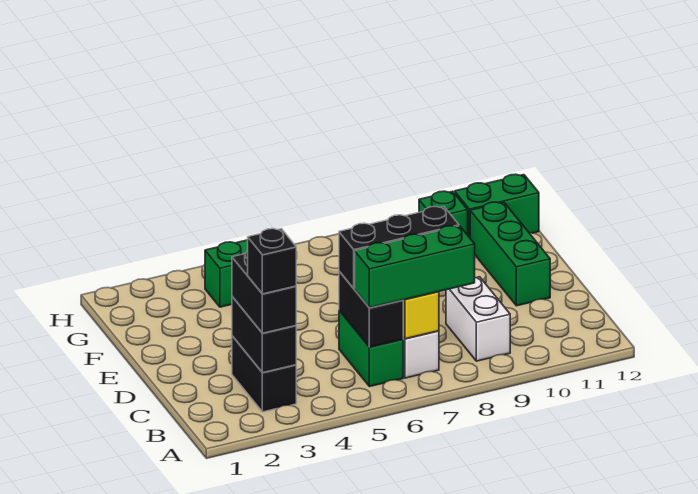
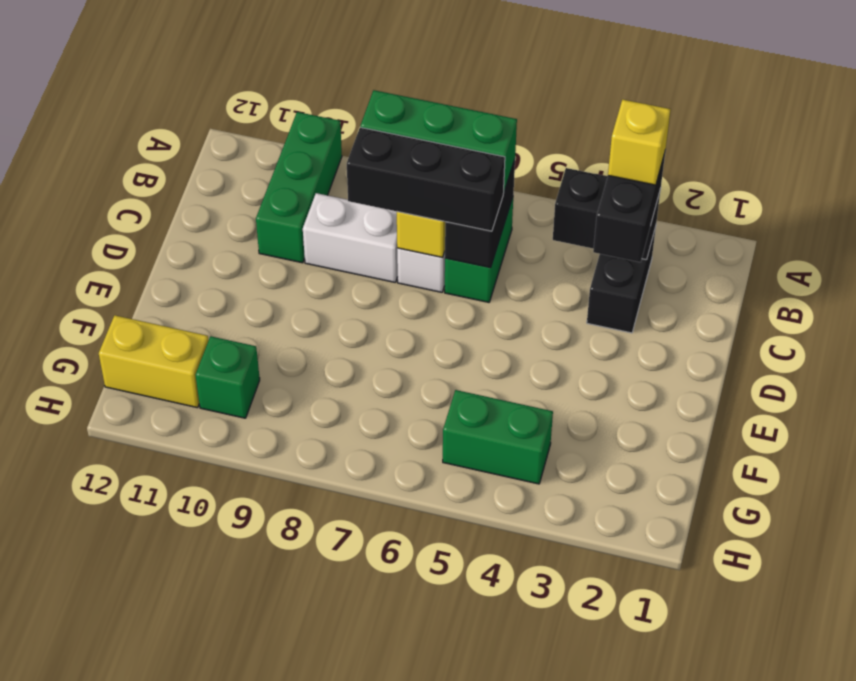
black brick B3:C3 level 2 -> black brick B3:B4 level 2
black brick B3 level 4 -> yellow brick B3 level 4
white brick B9:C9 level 1 -> white brick C8:C9 level 1
green brick D11:F11 level 1 -> green brick A10:C10 level 1
green brick G11:G12 level 1 -> yellow brick G11:G12 level 1

